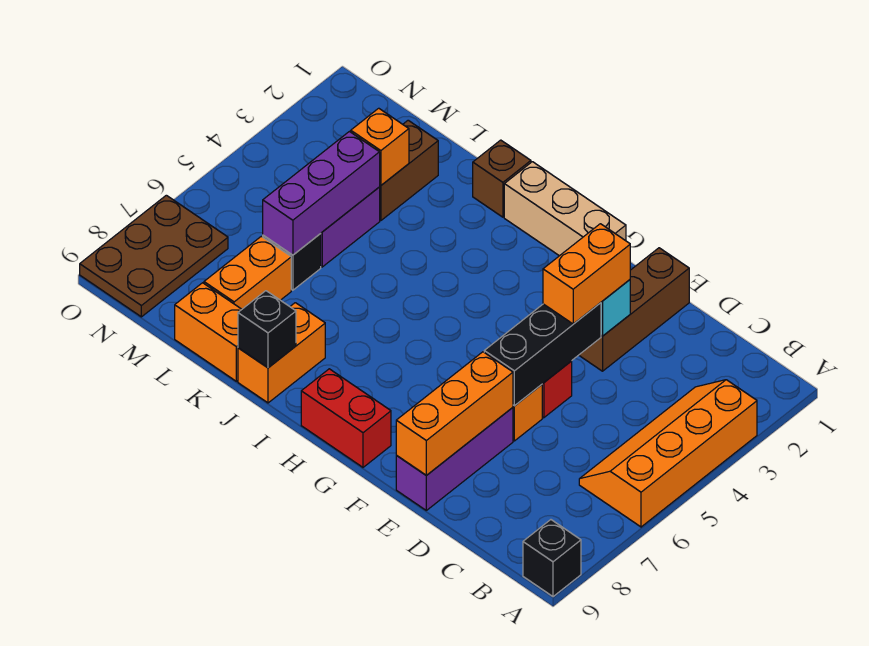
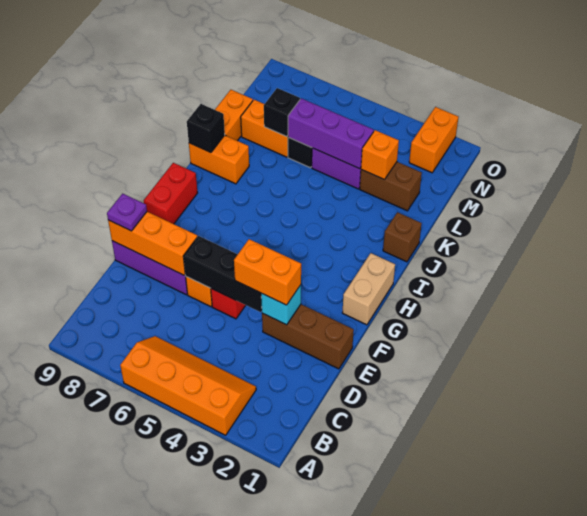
black brick A9 level 1 -> black brick L7 level 2
none -> purple plate E9 level 3
tan brick G1:I1 level 1 -> tan brick G1:H1 level 1
none -> orange brick N2:O2 level 1
brown plate N7:O9 level 1 -> none

